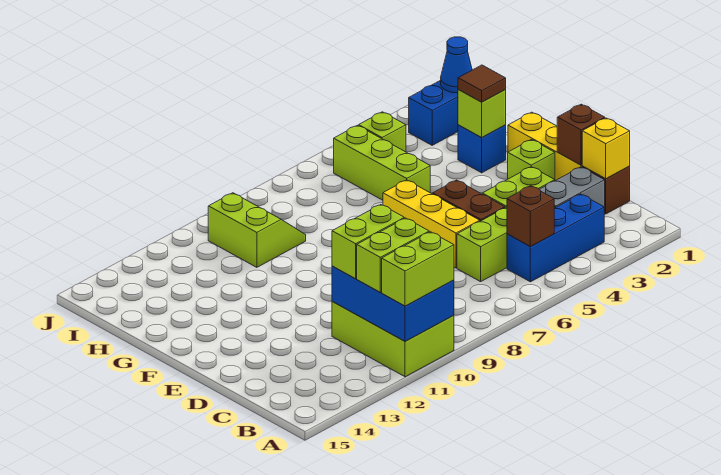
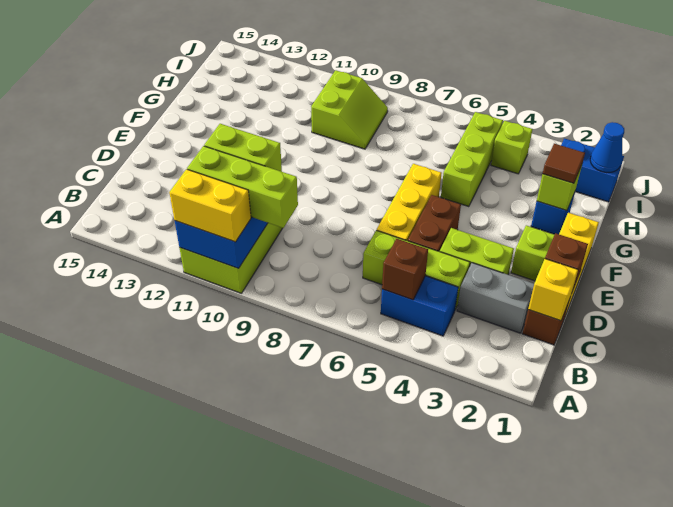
lime brick A10:A11 level 3 -> yellow brick A10:A11 level 3
blue brick B3:B5 level 1 -> blue brick B4:B5 level 1
lime brick B10:B11 level 3 -> lime brick B9:B11 level 3

